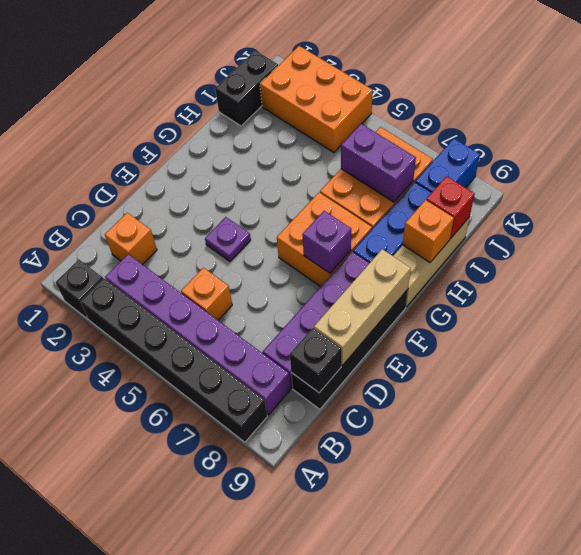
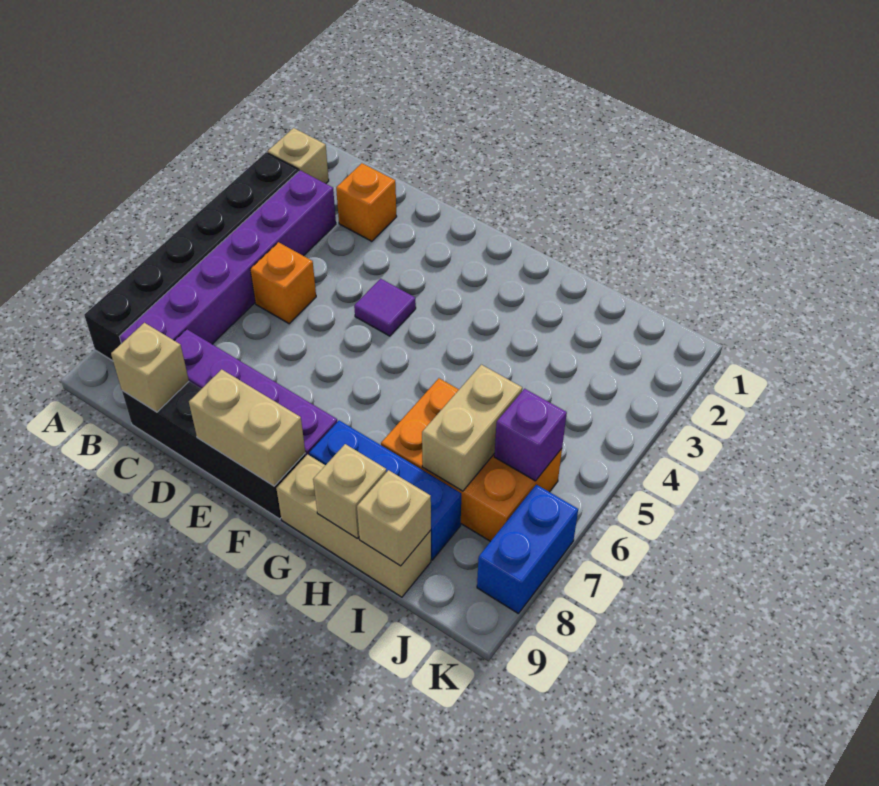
black brick A2 level 1 -> tan brick A2 level 1
black brick C9 level 2 -> tan brick C9 level 2
tan brick D9:F9 level 2 -> tan brick E9:F9 level 2
purple plate E4 level 1 -> purple tile E4 level 1
orange brick F6:G7 level 1 -> none
purple brick F7 level 2 -> purple brick J6 level 2
orange brick H9 level 2 -> tan brick H9 level 2
black brick I1:J1 level 1 -> none
purple brick I6:I7 level 2 -> tan brick I6:I7 level 2
red brick I9 level 2 -> tan brick I9 level 2
orange brick J2:K4 level 1 -> none
blue brick J8:K8 level 1 -> blue brick K7:K8 level 1

